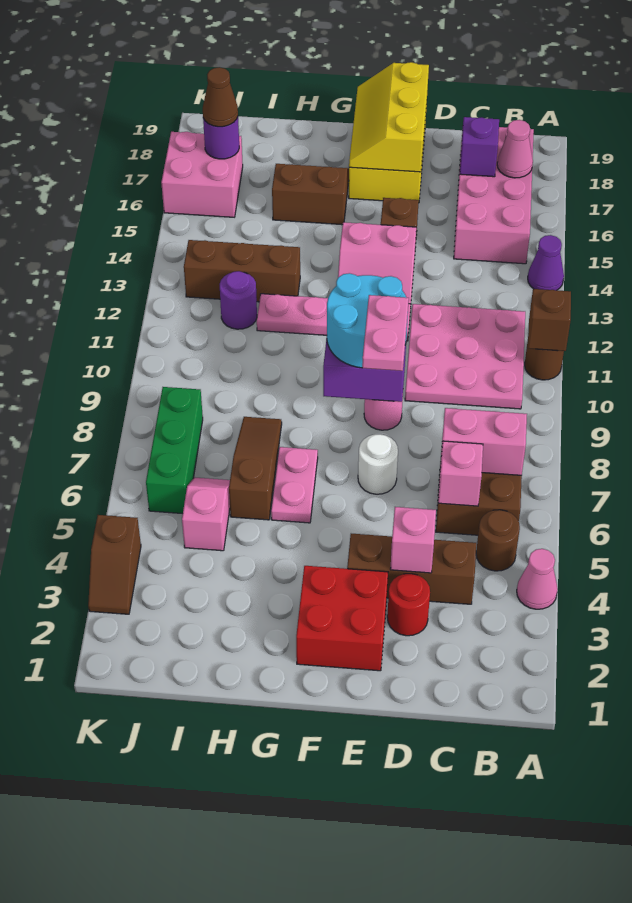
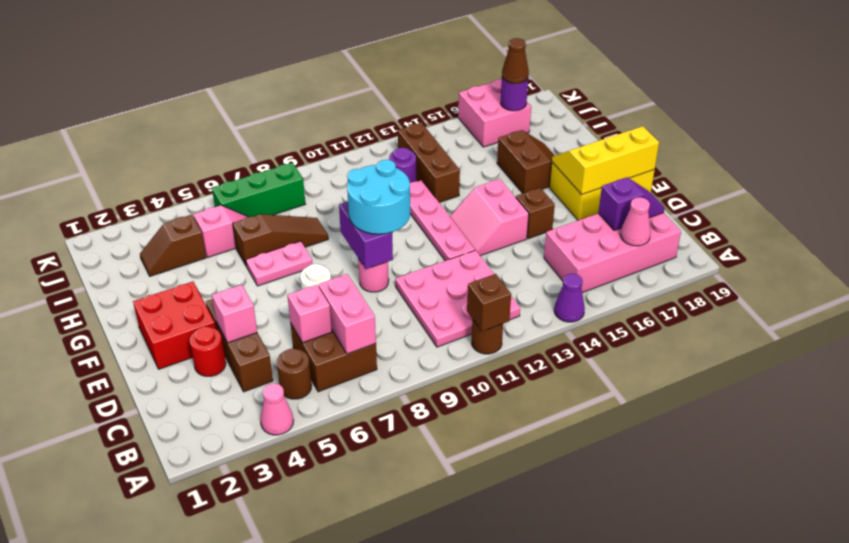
pink plate E8:E9 level 4 -> none
brown slope K3:K4 level 1 top 4 -> brown slope I3:I4 level 1 top 4

